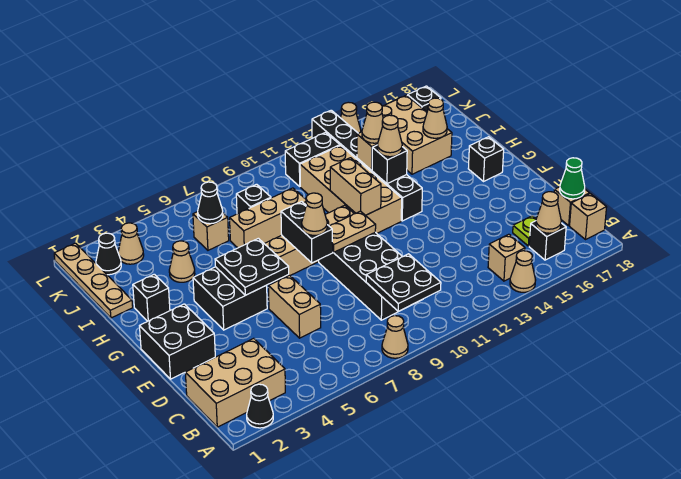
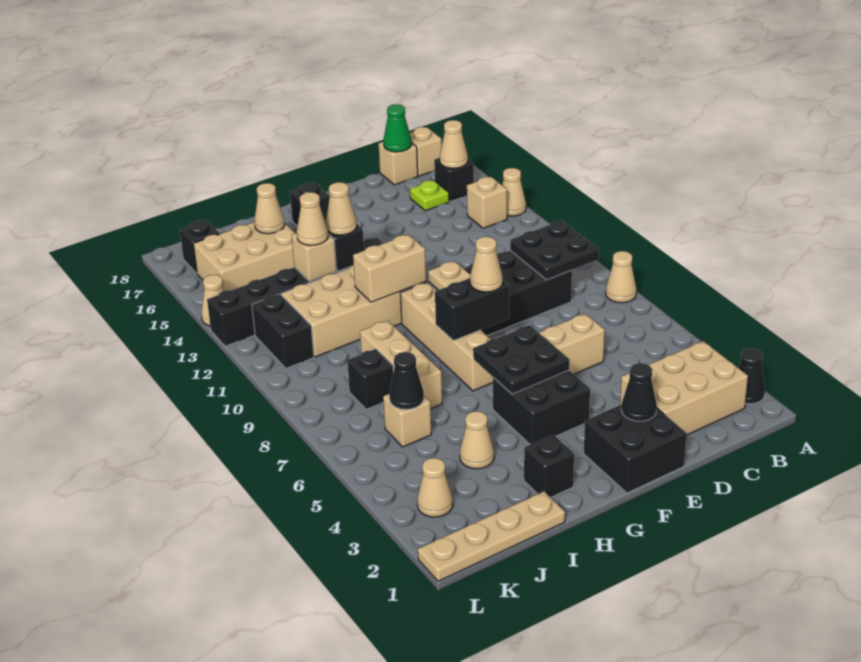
tan brick B1:C3 level 1 -> tan brick B2:D3 level 1
black cone K2 level 1 -> black cone E2 level 2

